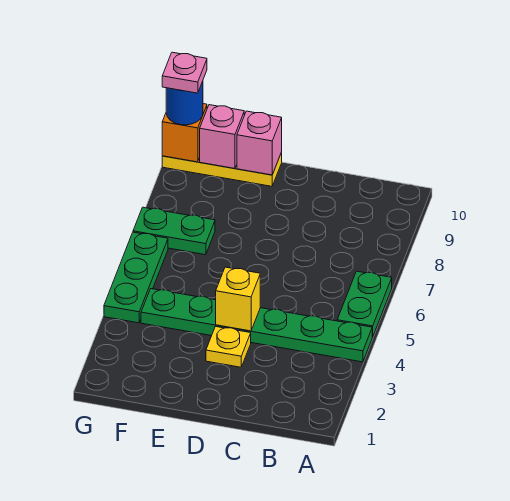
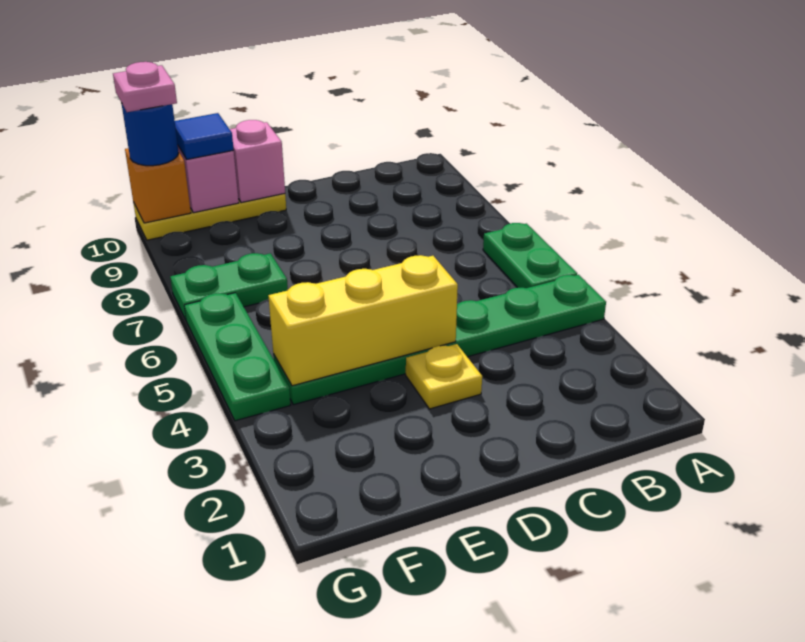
yellow brick D4 level 2 -> yellow brick D4:F4 level 2
none -> blue tile F10 level 3

